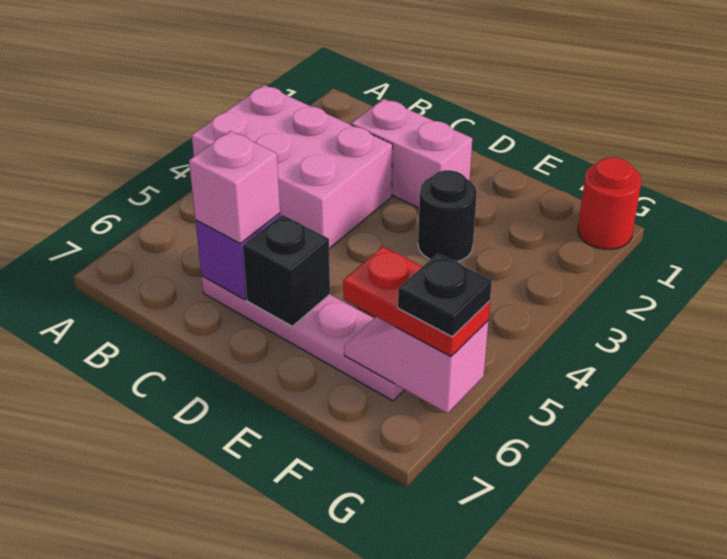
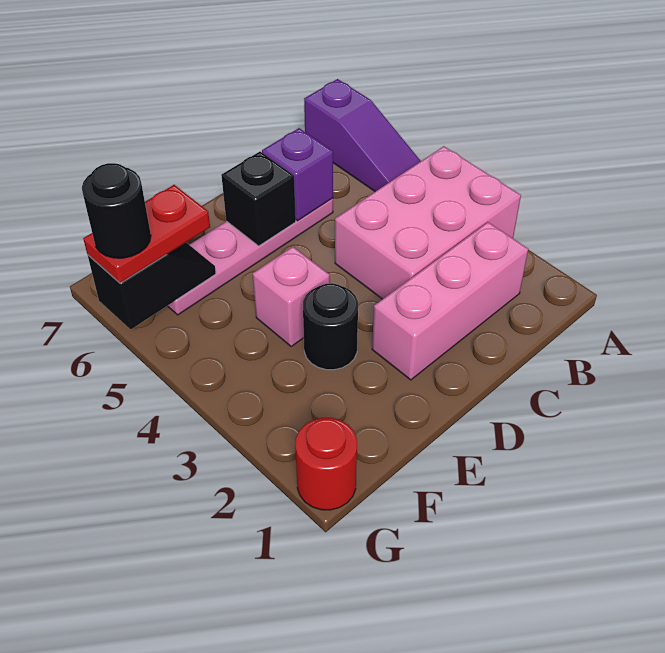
none -> purple slope A5:A7 level 1 top 7
pink brick C2:D2 level 1 -> pink brick B2:D2 level 1
pink brick C6 level 3 -> pink brick E4 level 1
pink slope F6:G6 level 2 top G -> black slope F6:G6 level 2 top G
black plate G6 level 4 -> black round brick G6 level 4

